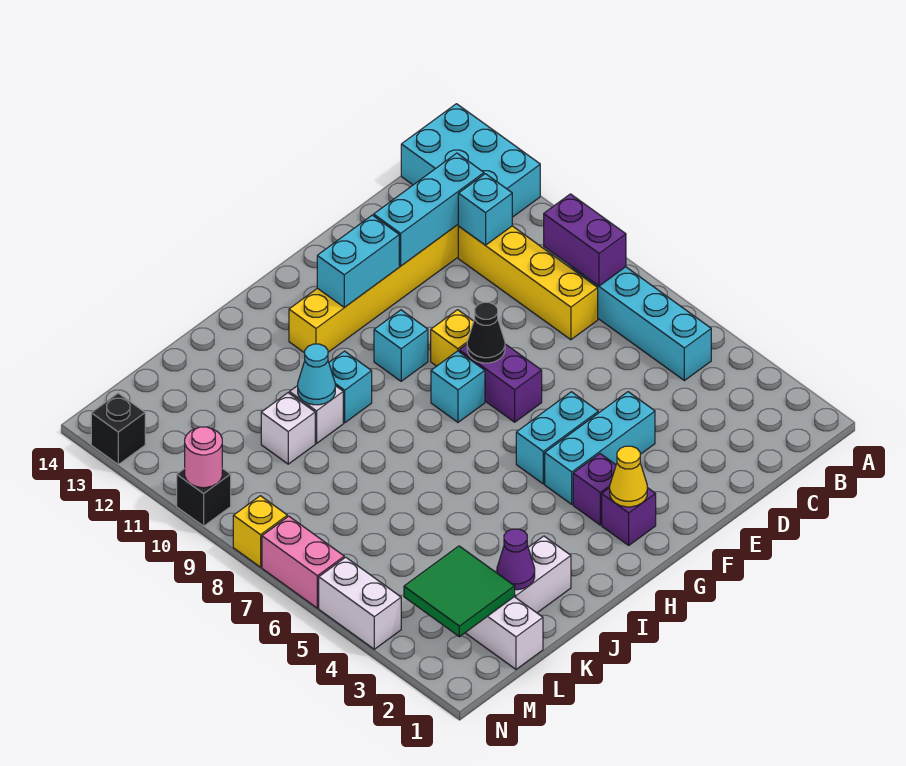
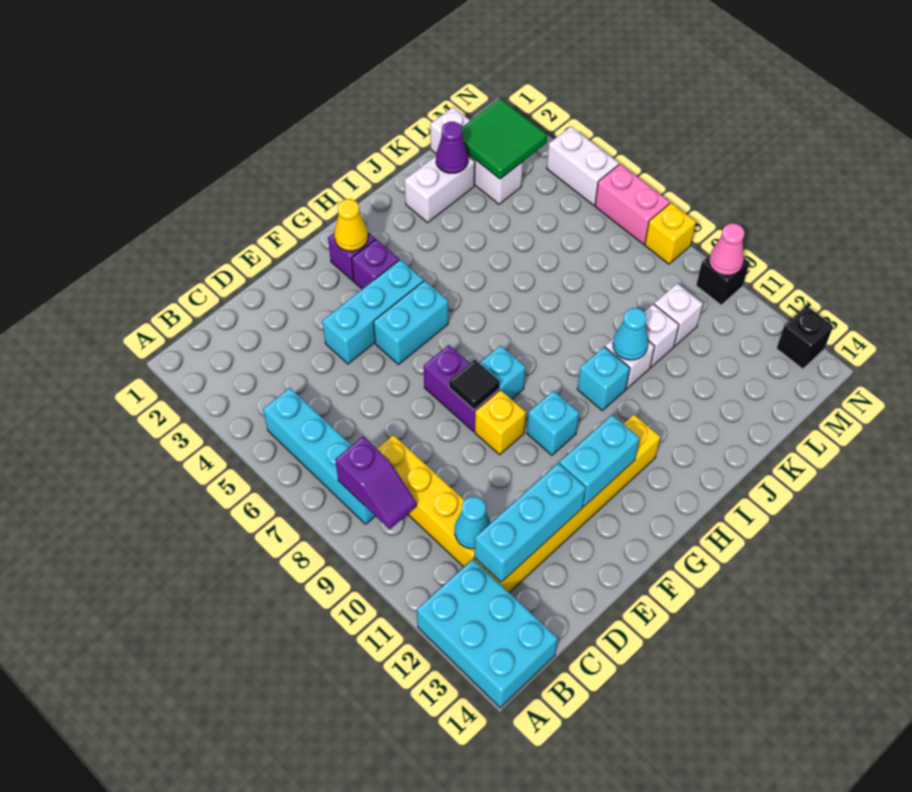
purple brick B8:B9 level 2 -> purple slope B8:B9 level 2 top 8
cyan brick C11 level 2 -> cyan cone C11 level 2
black cone F8 level 2 -> black tile F8 level 2
none -> white brick L10 level 1
pink round brick N10 level 2 -> pink cone N10 level 2

